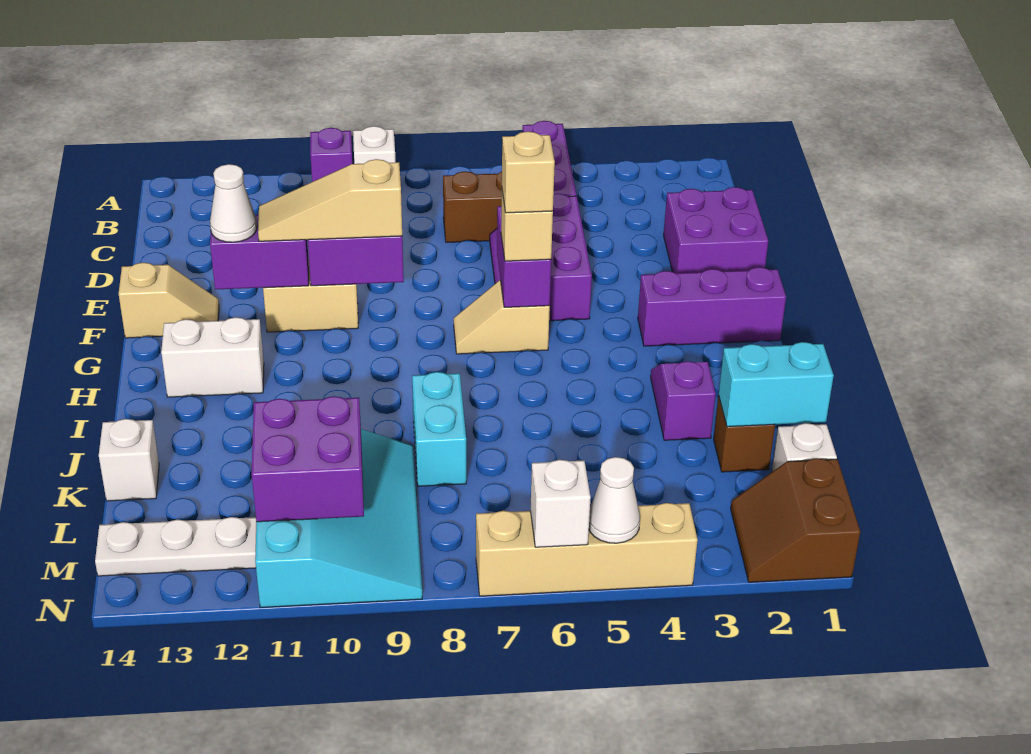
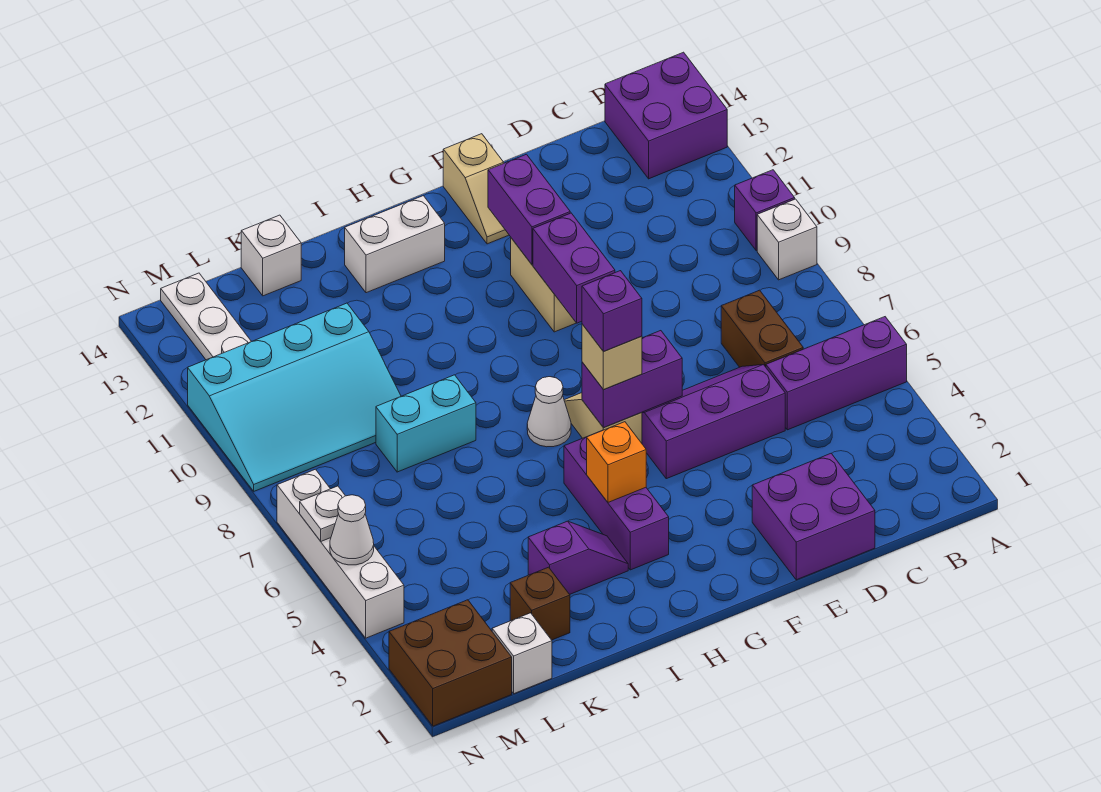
tan slope F9:F11 level 3 top 9 -> none
white cone F12 level 3 -> white cone H7 level 1
purple brick G1:G3 level 1 -> purple brick H3:H5 level 1
tan brick G6 level 4 -> purple brick G6 level 4
none -> orange brick H4 level 2
white brick H12:H13 level 1 -> white brick H13:I13 level 1
cyan brick K1:K2 level 2 -> none
purple brick L10:M11 level 2 -> purple brick A13:B14 level 1
brown slope M1:N2 level 1 top 1 -> brown brick M1:N2 level 1
tan brick N4:N7 level 1 -> white brick N4:N7 level 1
white brick N6 level 2 -> white plate N6 level 2

